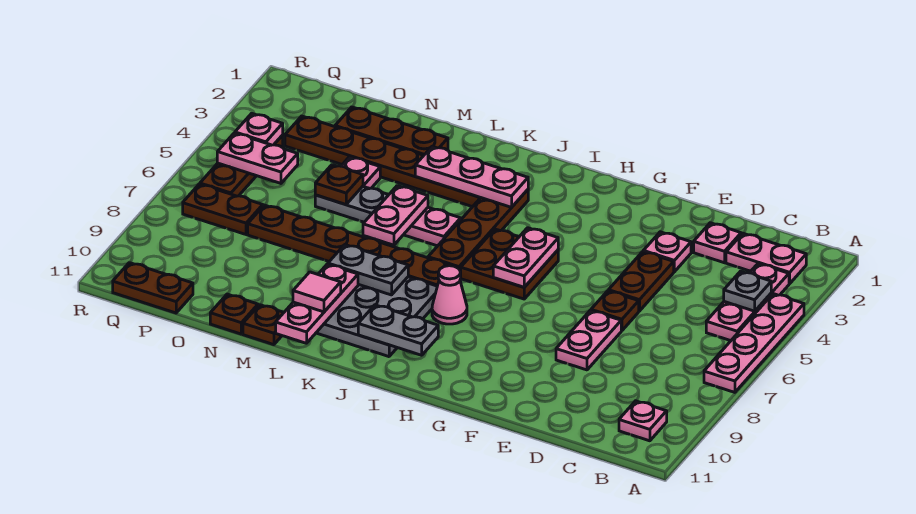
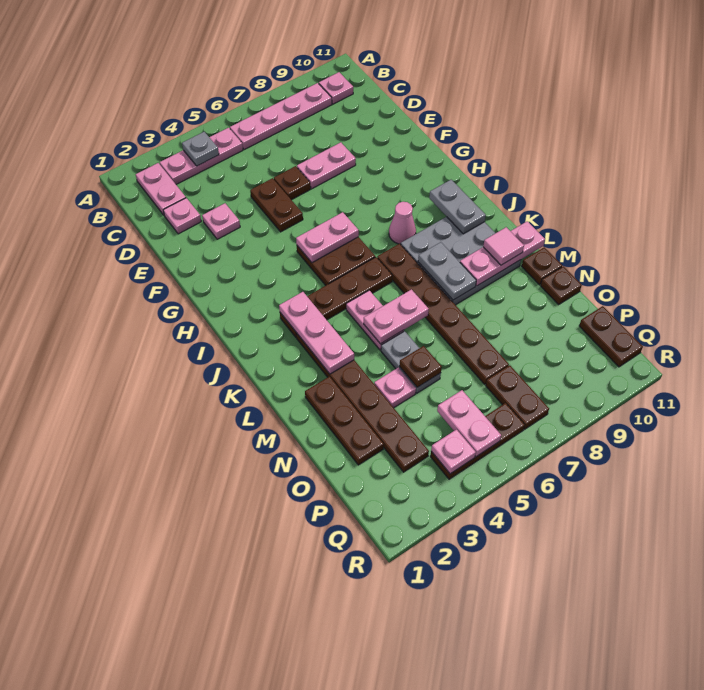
pink plate A4:A7 level 1 -> pink plate B6:B9 level 1
brown plate E4:E5 level 1 -> brown plate E5:F5 level 1

